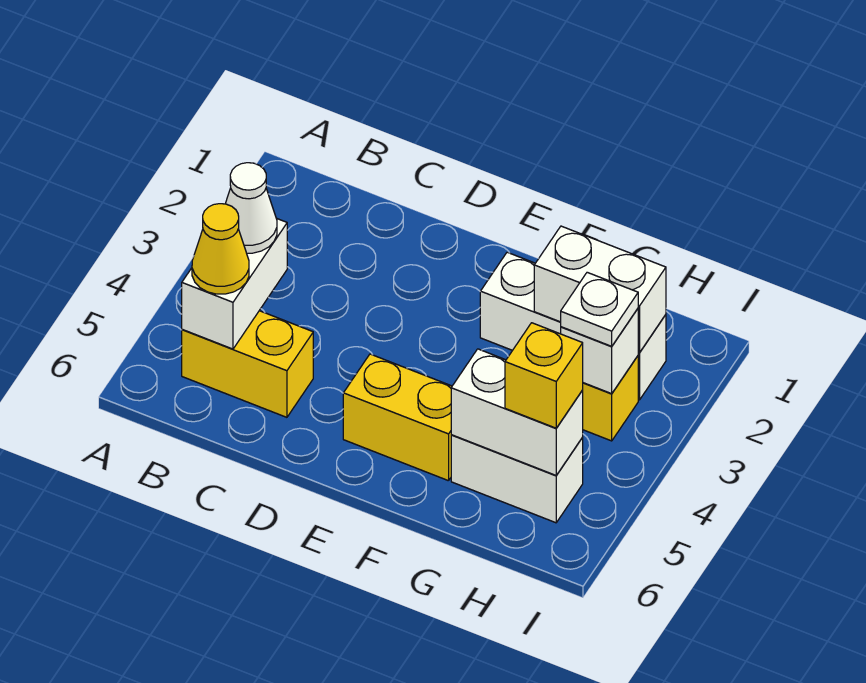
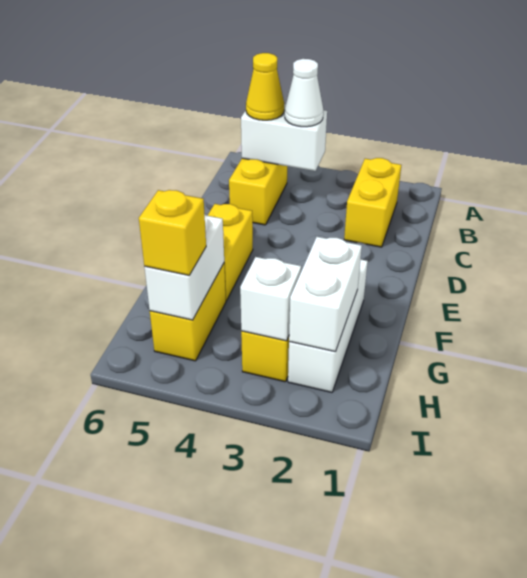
none -> yellow brick B2:C2 level 1
white brick G5:H5 level 1 -> yellow brick G5:H5 level 1
white plate H3 level 3 -> none

